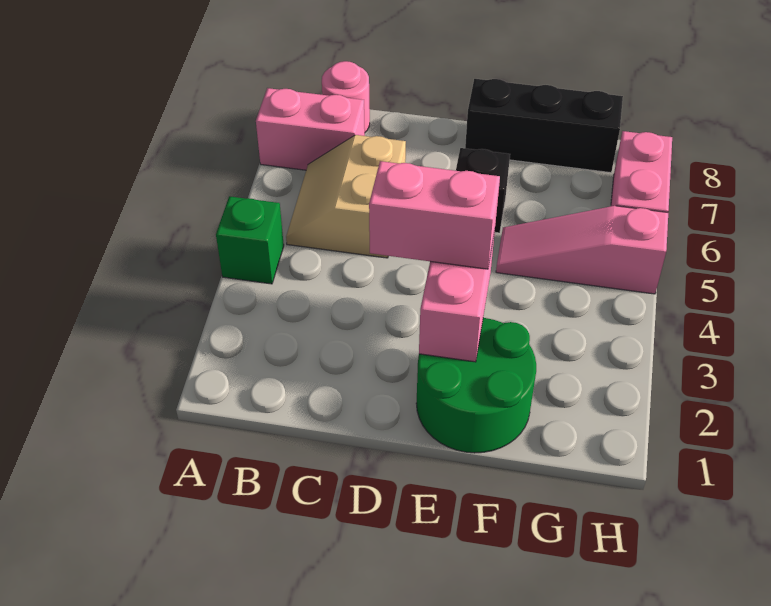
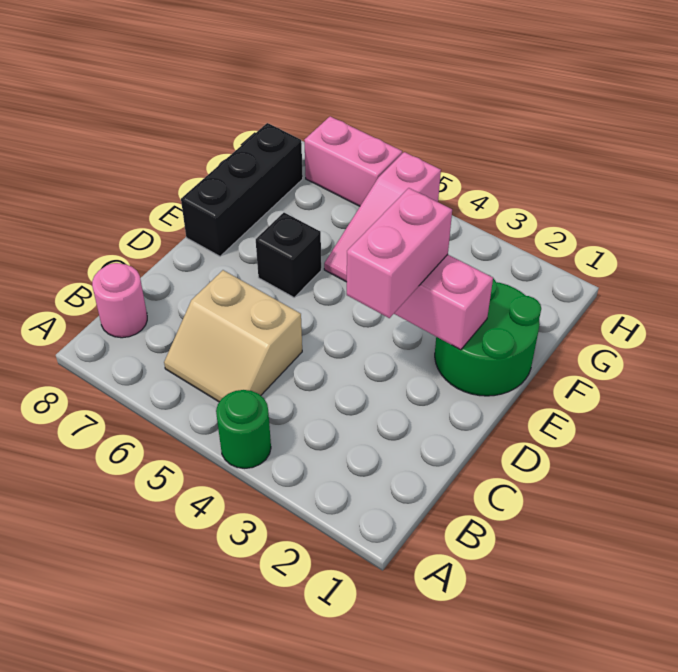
green brick A4 level 1 -> green round brick A4 level 1
pink brick A7:B7 level 1 -> none

